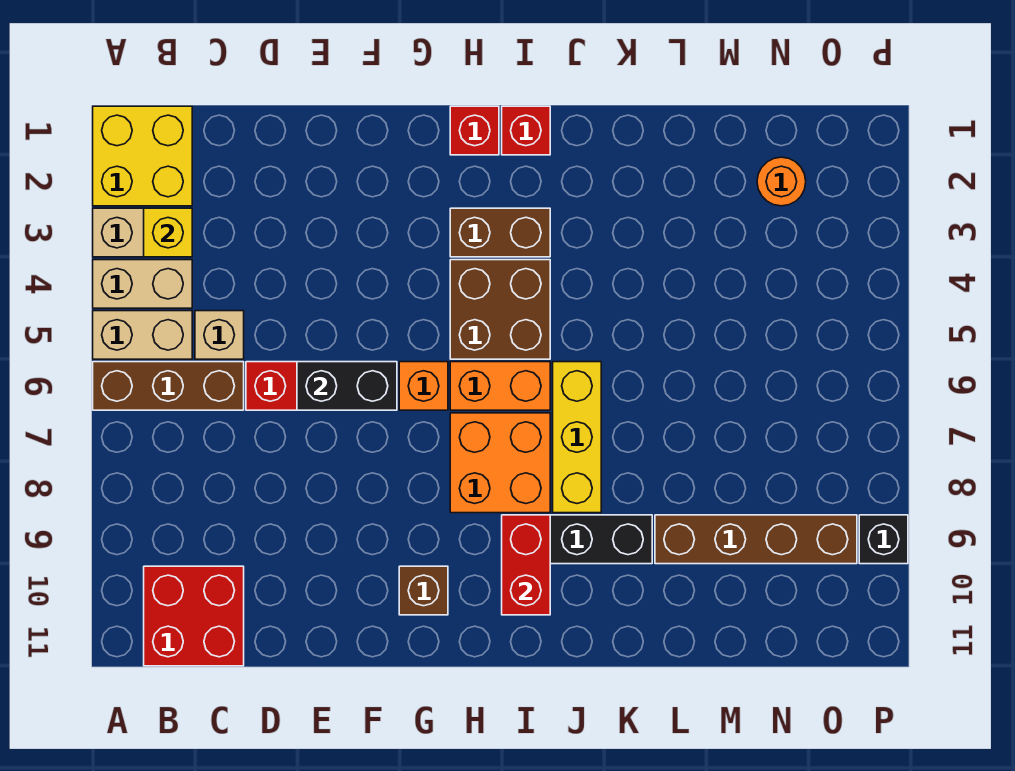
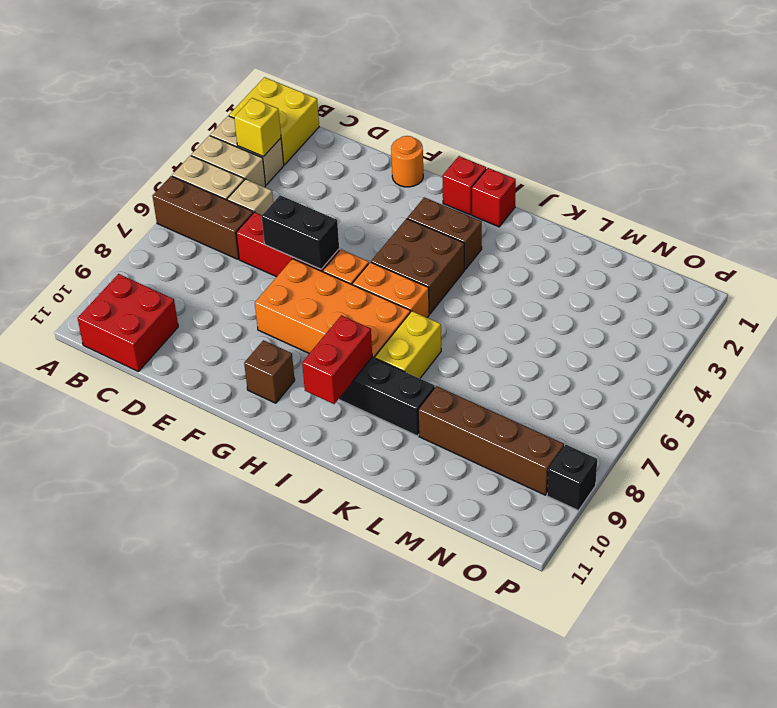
orange brick H7:I8 level 1 -> orange brick F7:I8 level 1
yellow brick J6:J8 level 1 -> yellow brick J7:J8 level 1
orange round brick N2 level 1 -> orange round brick F1 level 1

